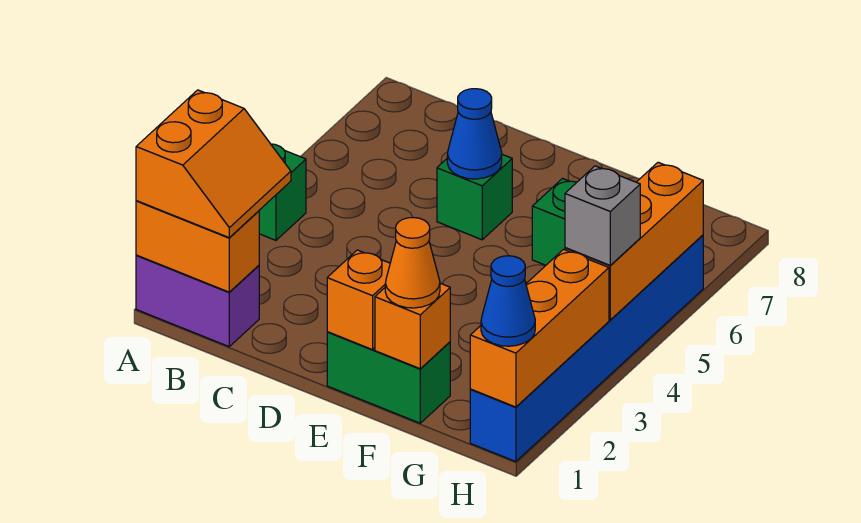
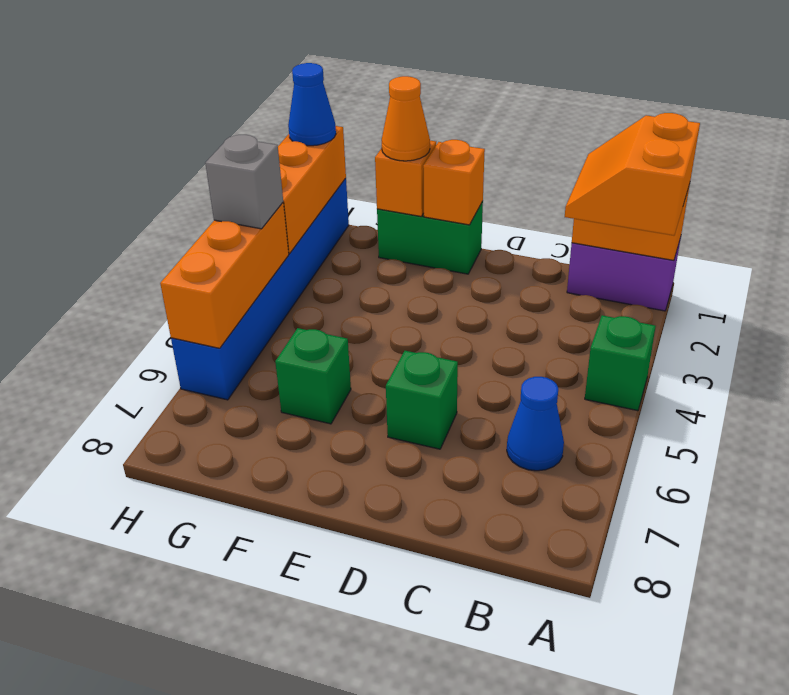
blue cone D6 level 2 -> blue cone B6 level 1

